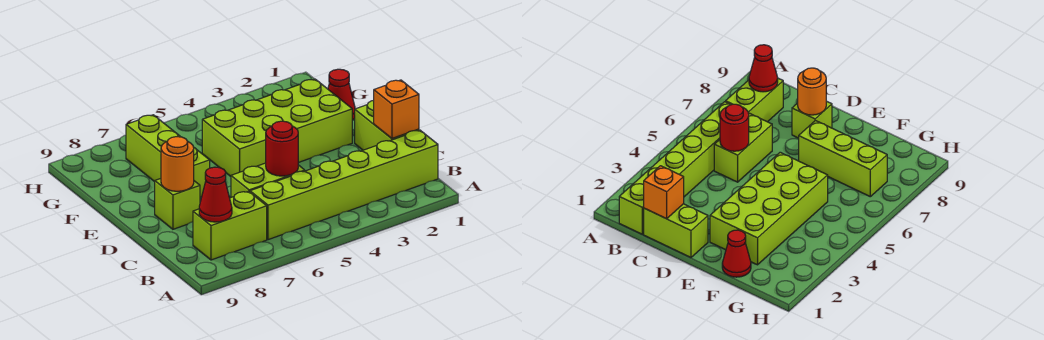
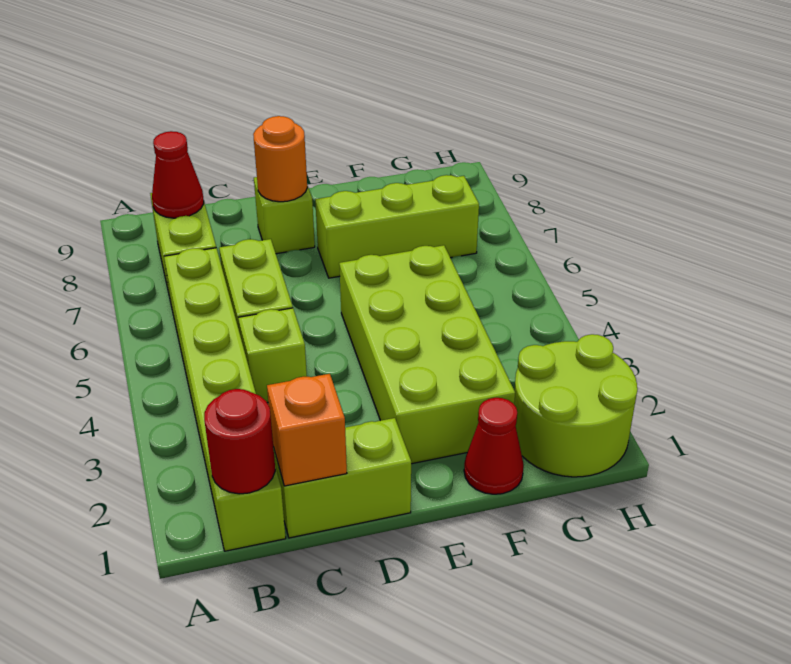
none -> lime brick C4 level 1
red round brick C5 level 2 -> red round brick B1 level 2
none -> lime round brick G1:H2 level 1

